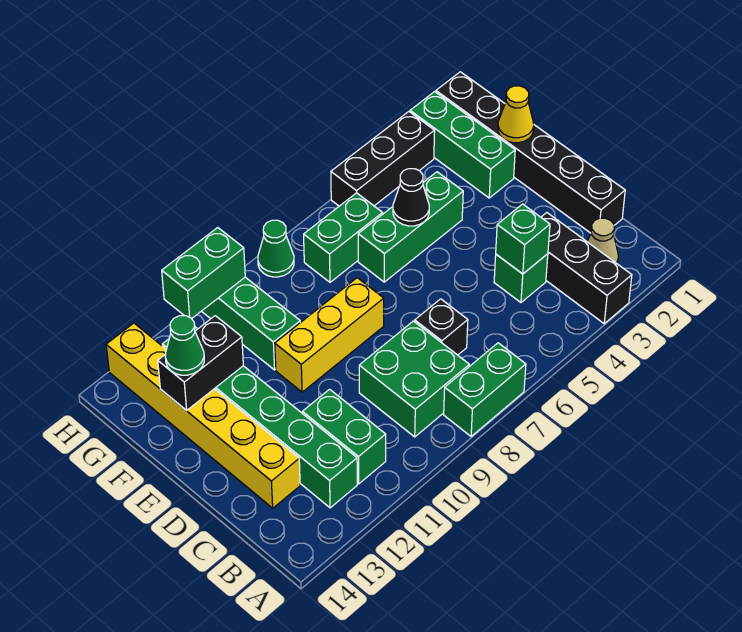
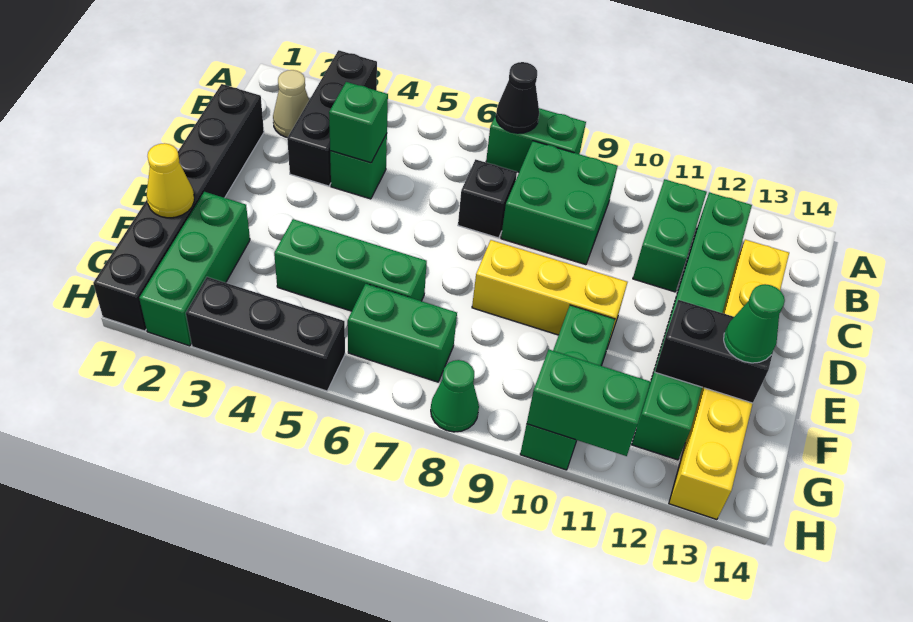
black cone F5 level 2 -> black cone A7 level 2

